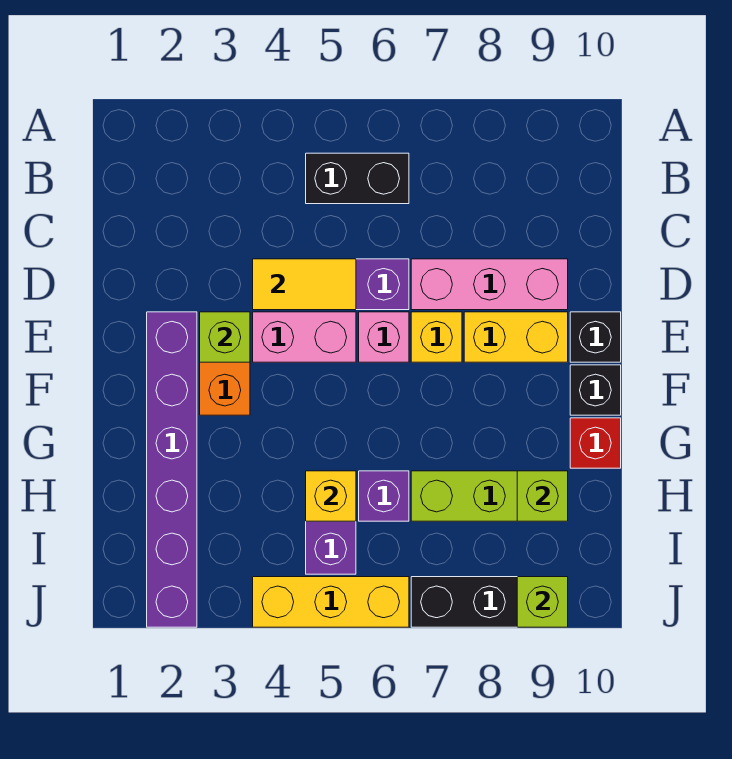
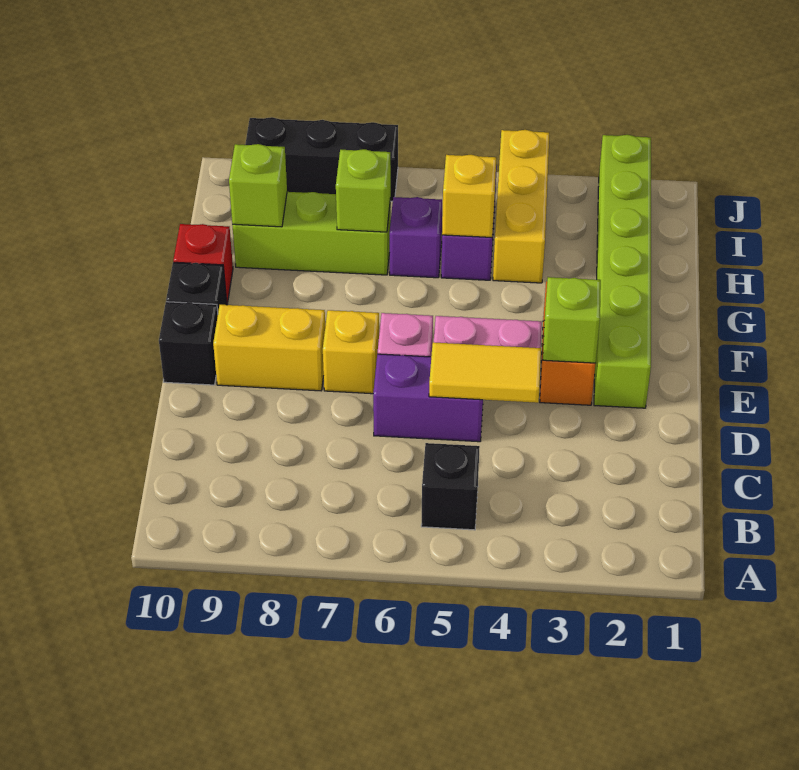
black brick B5:B6 level 1 -> black brick B5 level 1
pink brick D7:D9 level 1 -> none
purple brick E2:J2 level 1 -> lime brick E2:J2 level 1
yellow brick J4:J6 level 1 -> yellow brick H4:J4 level 1
lime brick J9 level 2 -> lime brick H7 level 2

